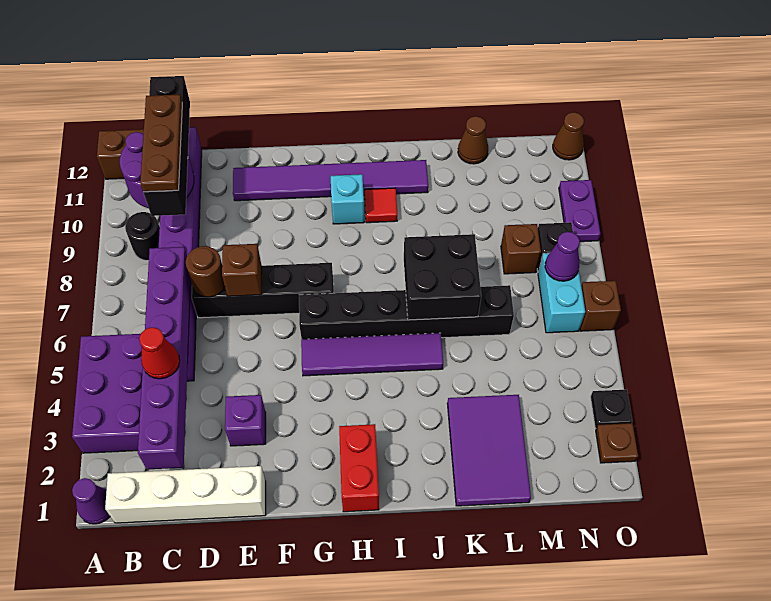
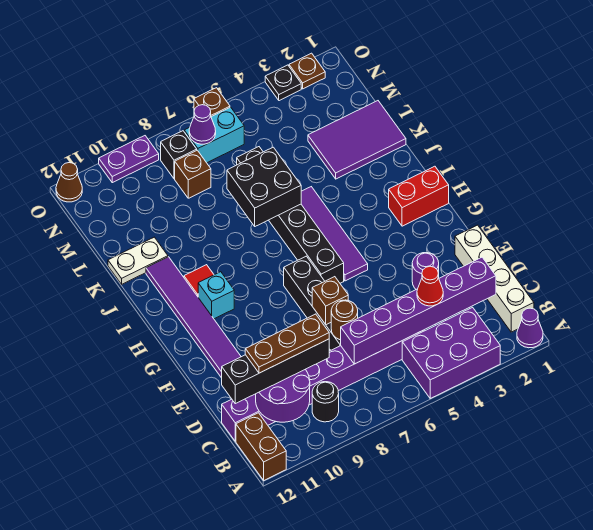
purple brick E3 level 1 -> purple round brick E3 level 1
none -> white plate K11:K12 level 1
brown cone L12 level 1 -> none

